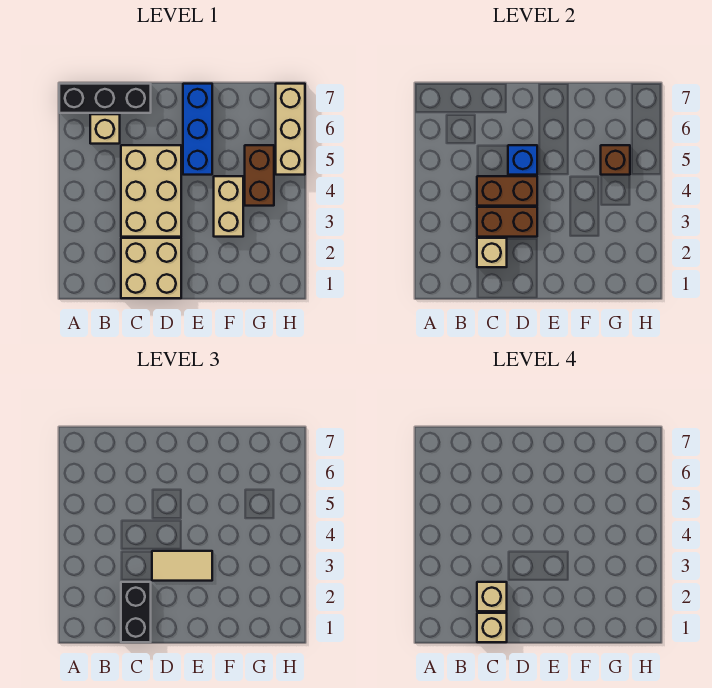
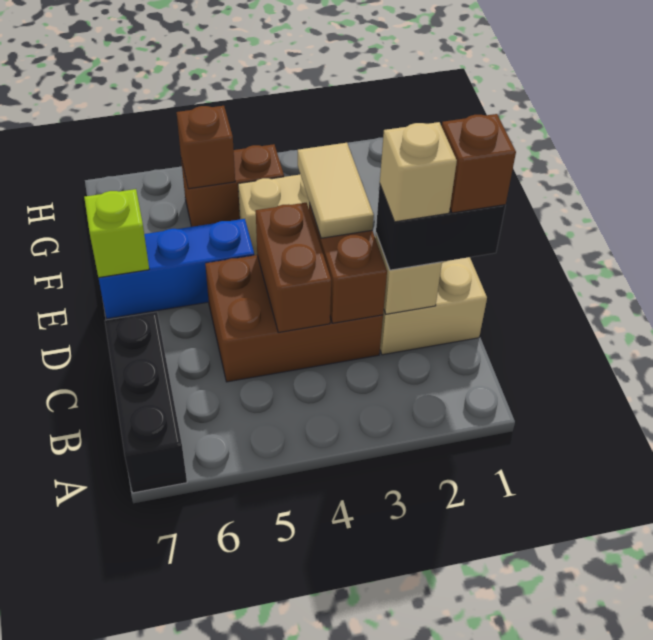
tan brick B6 level 1 -> none
tan brick C1 level 4 -> brown brick C1 level 4
tan brick C3:D5 level 1 -> brown brick C3:D5 level 1
blue brick D5 level 2 -> none
none -> lime brick E7 level 2
tan brick H5:H7 level 1 -> none

